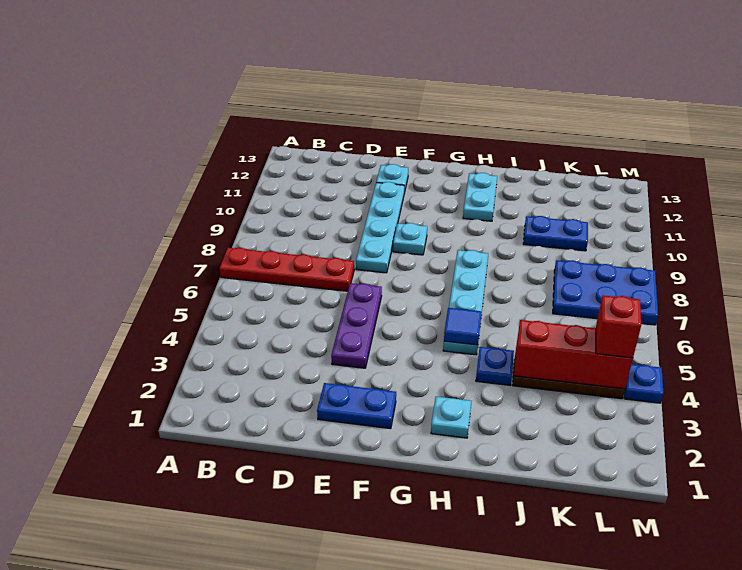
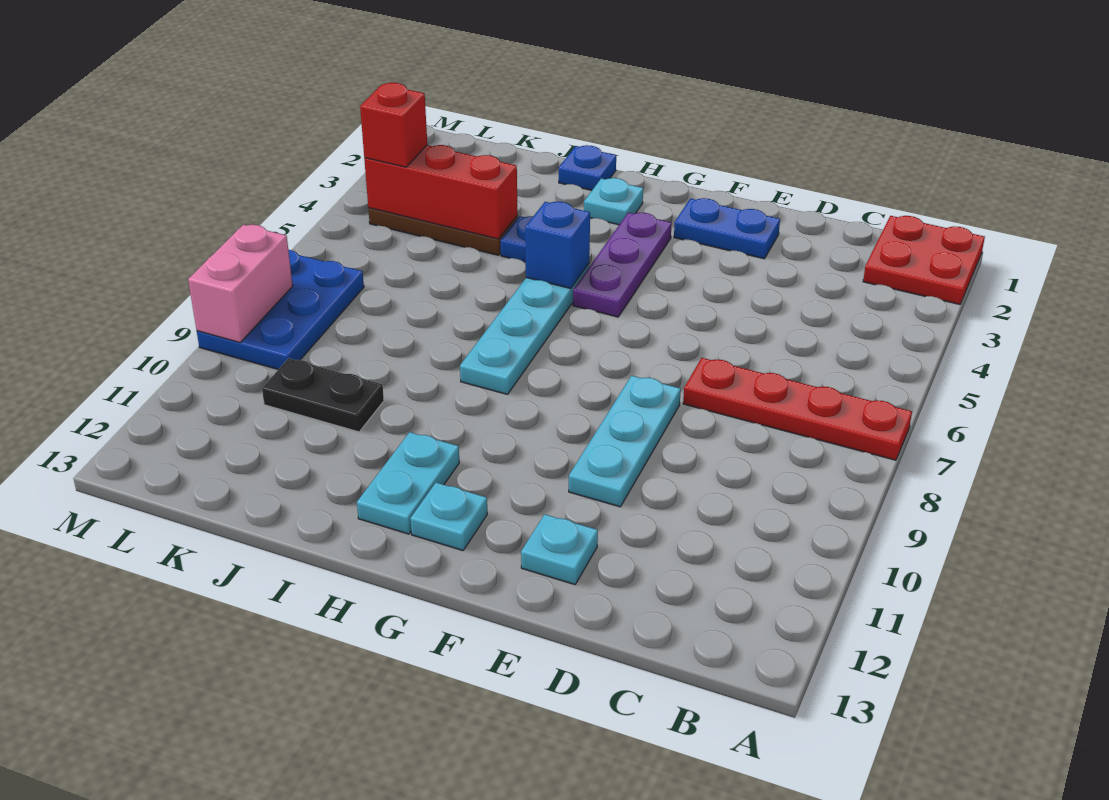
none -> red plate A1:B2 level 1
purple plate E4:E6 level 1 -> purple plate G3:G5 level 1
cyan plate E8:E11 level 1 -> cyan plate E8:E10 level 1
cyan plate F9 level 1 -> cyan plate G12 level 1
blue tile H5 level 2 -> blue brick H5 level 2
blue plate J10:K10 level 1 -> black plate J10:K10 level 1
blue plate K7:M8 level 1 -> blue plate L7:M9 level 1
blue plate M4 level 1 -> blue plate I1 level 1
none -> pink brick M8:M9 level 2

